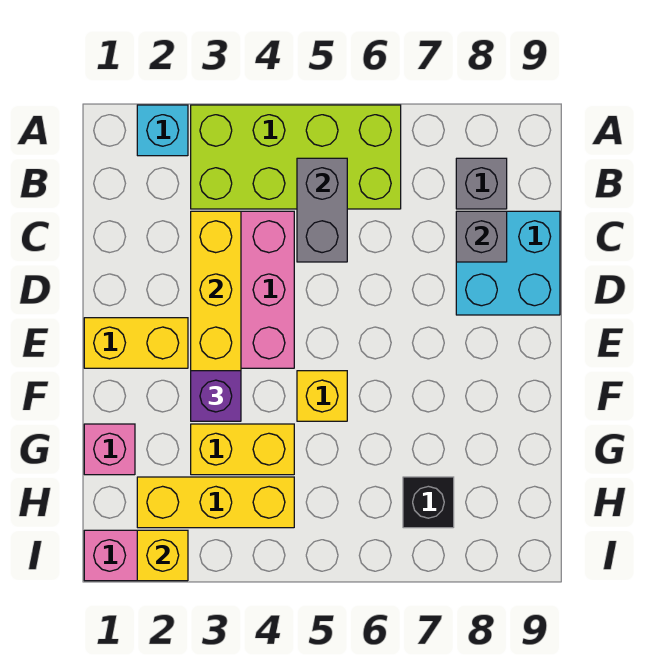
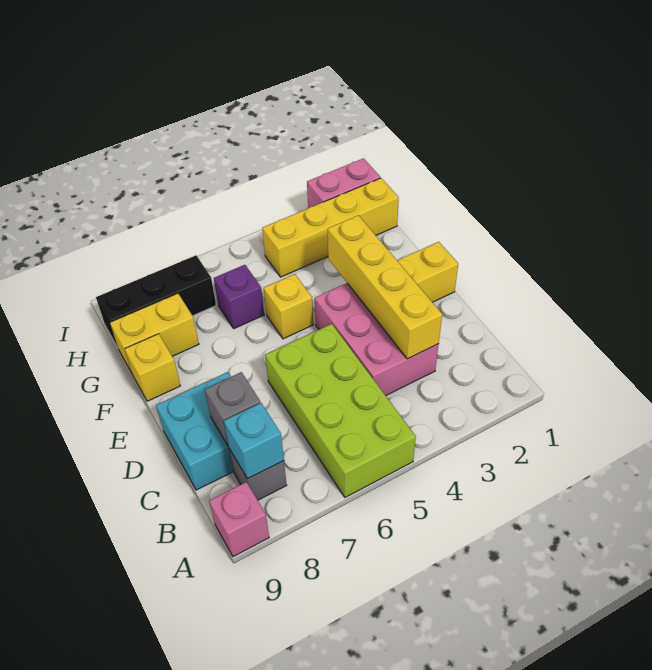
cyan brick A2 level 1 -> cyan brick B8 level 2
lime brick A3:B6 level 1 -> lime brick A5:D6 level 1
grey brick B5:C5 level 2 -> none
purple brick F3 level 3 -> purple brick G6 level 1
pink brick G1 level 1 -> pink brick A9 level 1
yellow brick G3:G4 level 1 -> yellow brick G8:G9 level 1
yellow brick H2:H4 level 1 -> yellow brick H1:H4 level 1
black brick H7 level 1 -> black brick H7:H9 level 1
yellow brick I2 level 2 -> yellow brick F9 level 1

